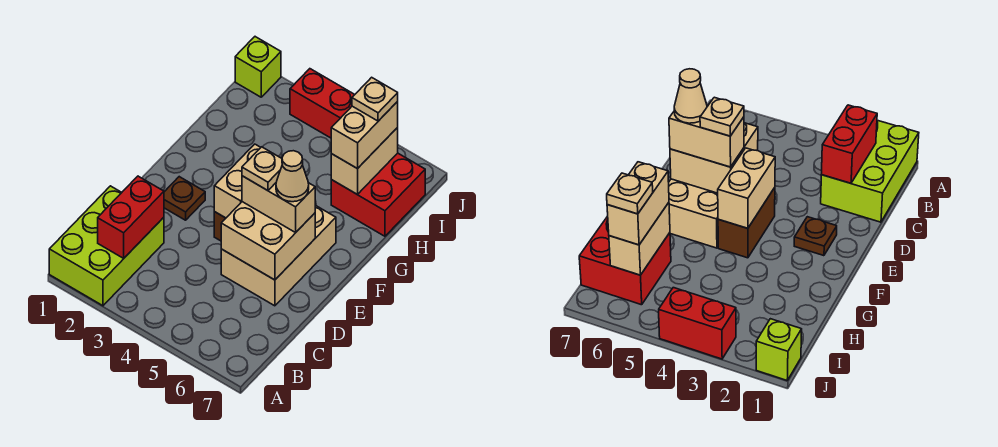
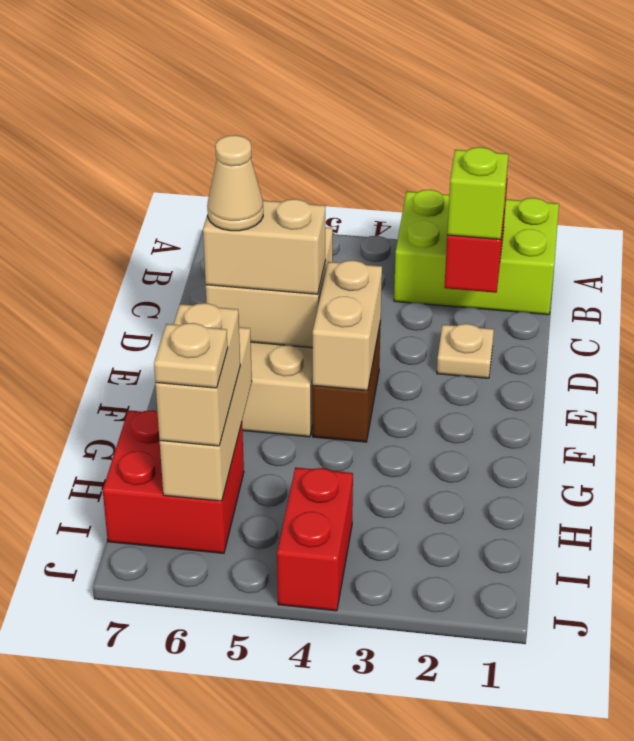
lime brick A1:C2 level 1 -> lime brick A1:B3 level 1
brown plate E2 level 1 -> none
tan plate E5 level 4 -> tan plate D2 level 1
tan brick H6:I6 level 2 -> tan brick G6:I6 level 2
lime brick J1 level 1 -> lime brick C2 level 3
red brick J3:J4 level 1 -> red brick I4:J4 level 1

